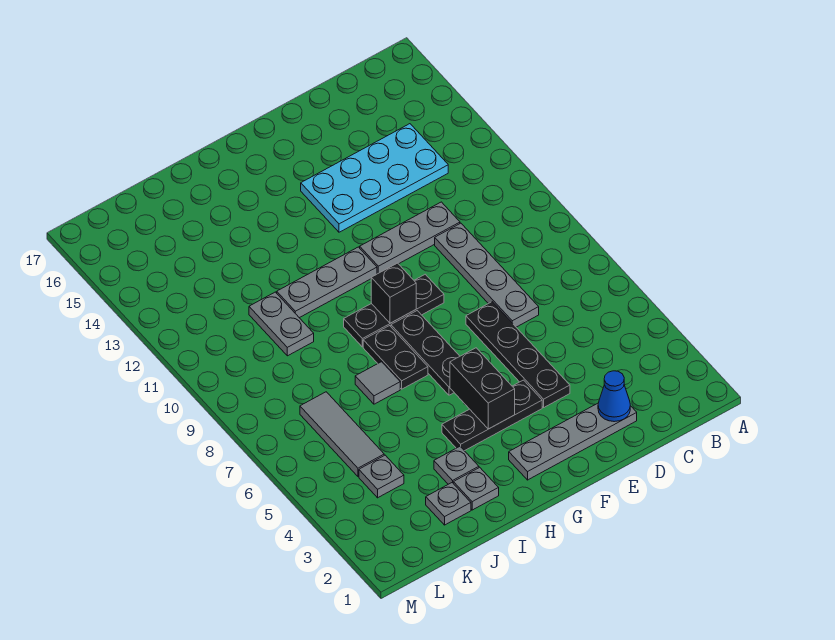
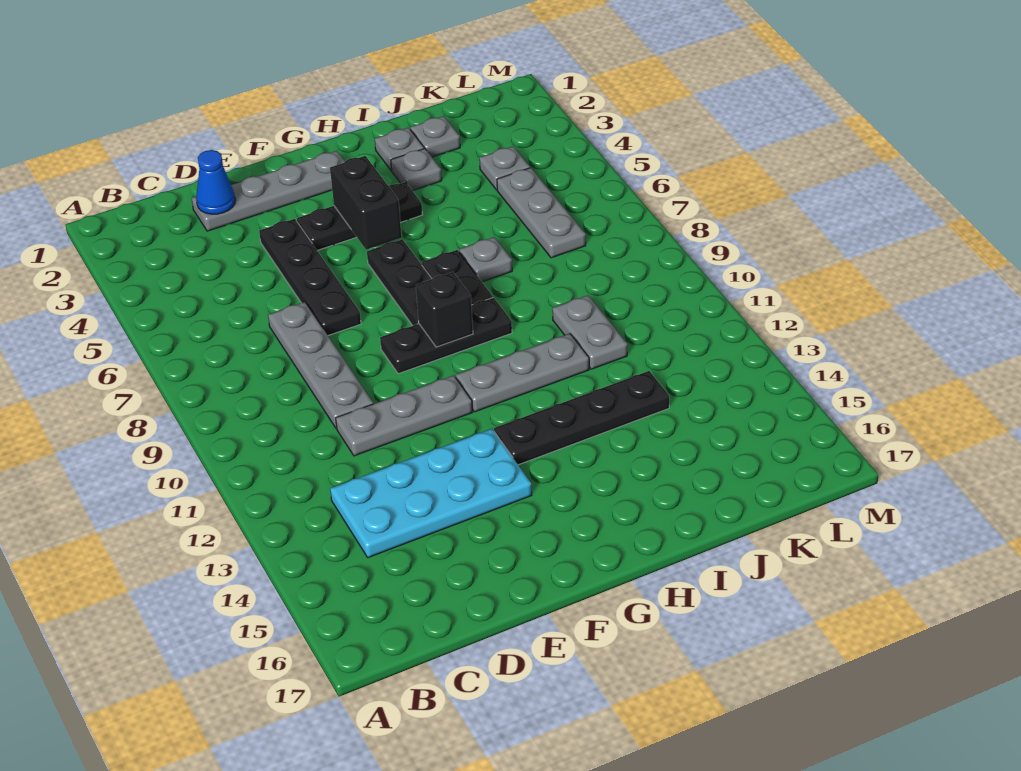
none -> black plate G13:J13 level 1
grey tile I7 level 1 -> grey plate I7 level 1
grey tile K5:K7 level 1 -> grey plate K5:K7 level 1

